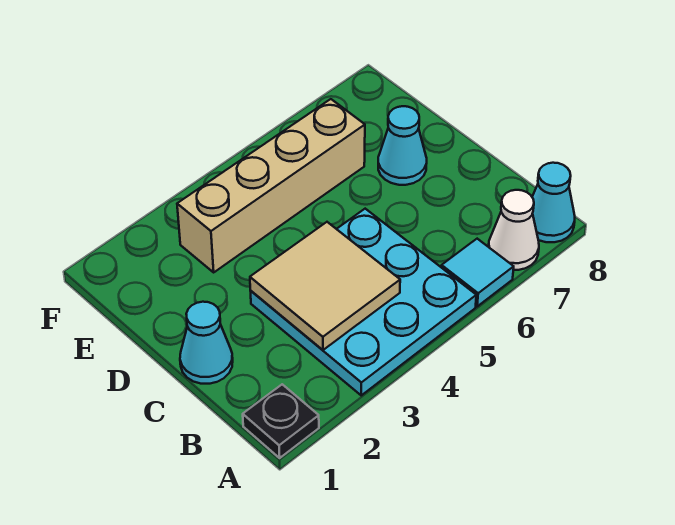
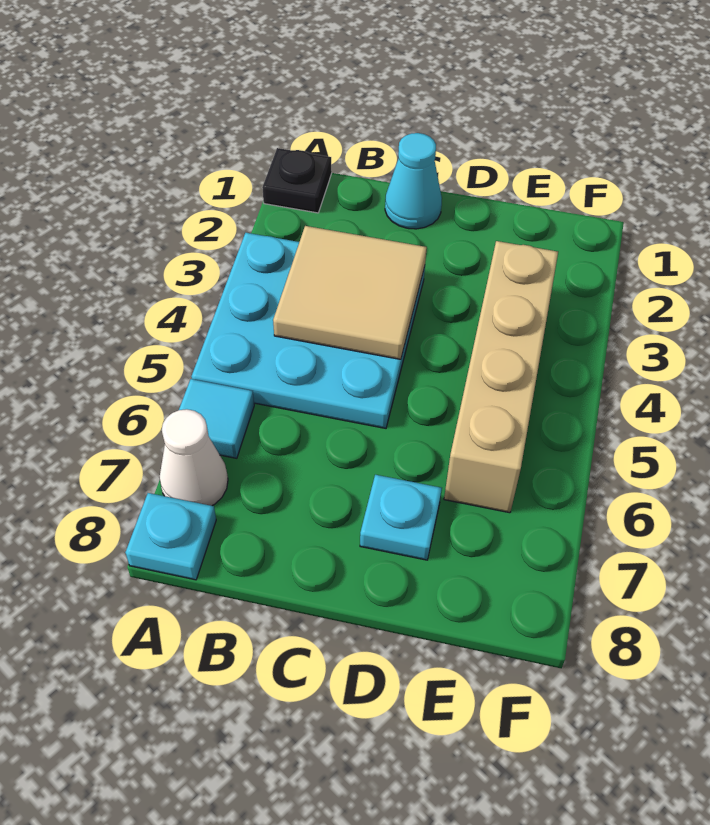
cyan cone A8 level 1 -> cyan plate A8 level 1
cyan cone D7 level 1 -> cyan plate D7 level 1

